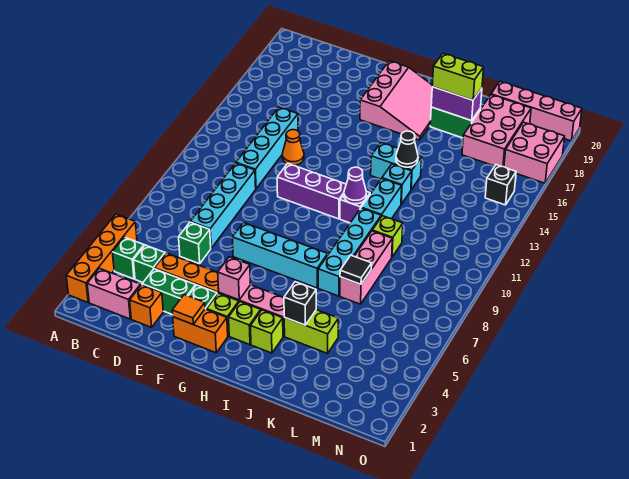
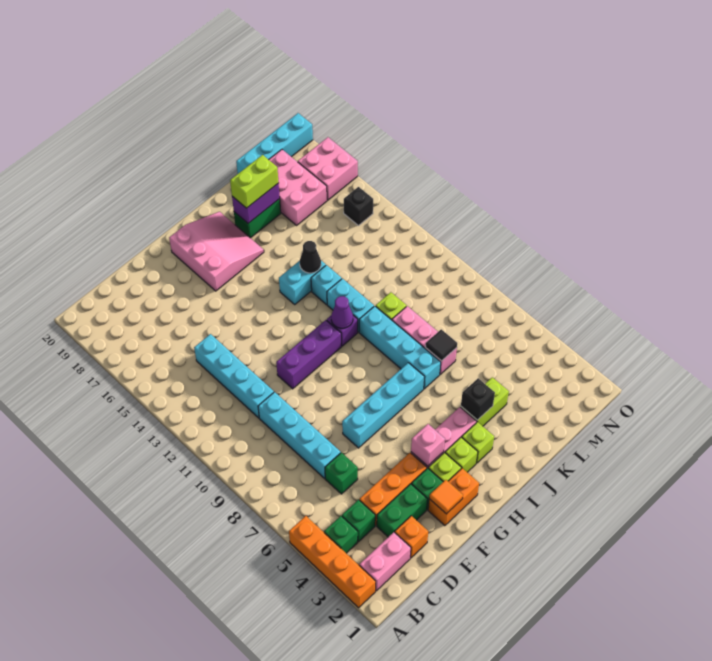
orange cone E13 level 1 -> none
pink brick L20:O20 level 1 -> cyan brick L20:O20 level 1

